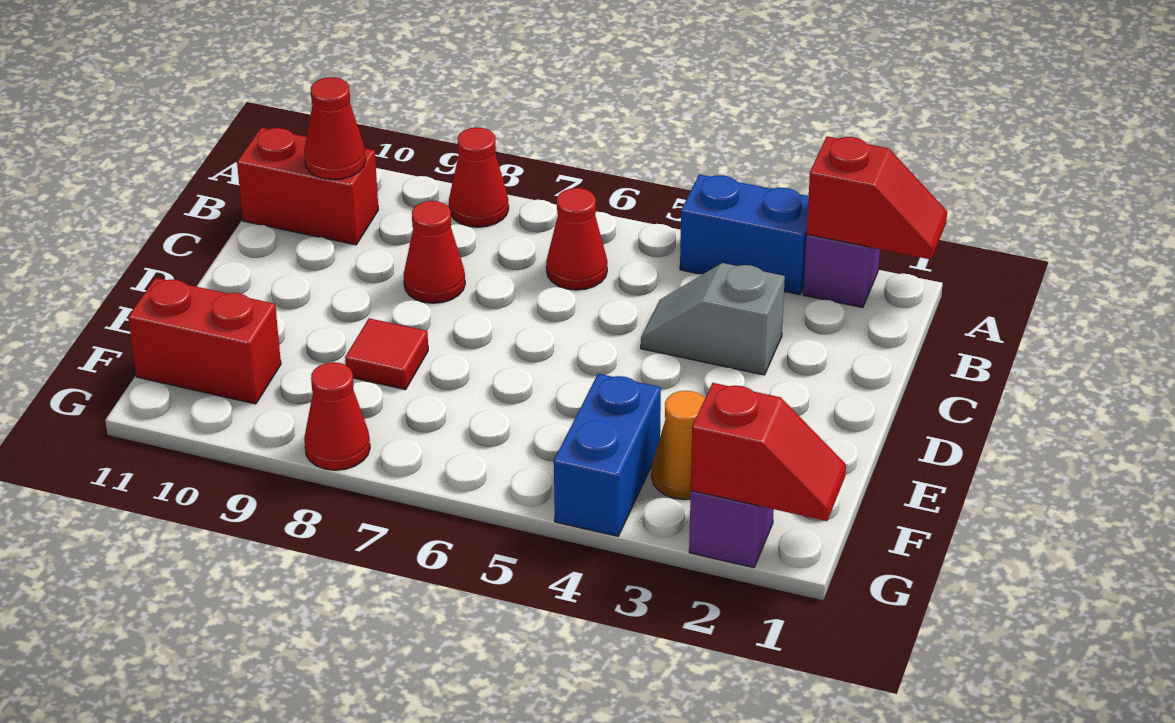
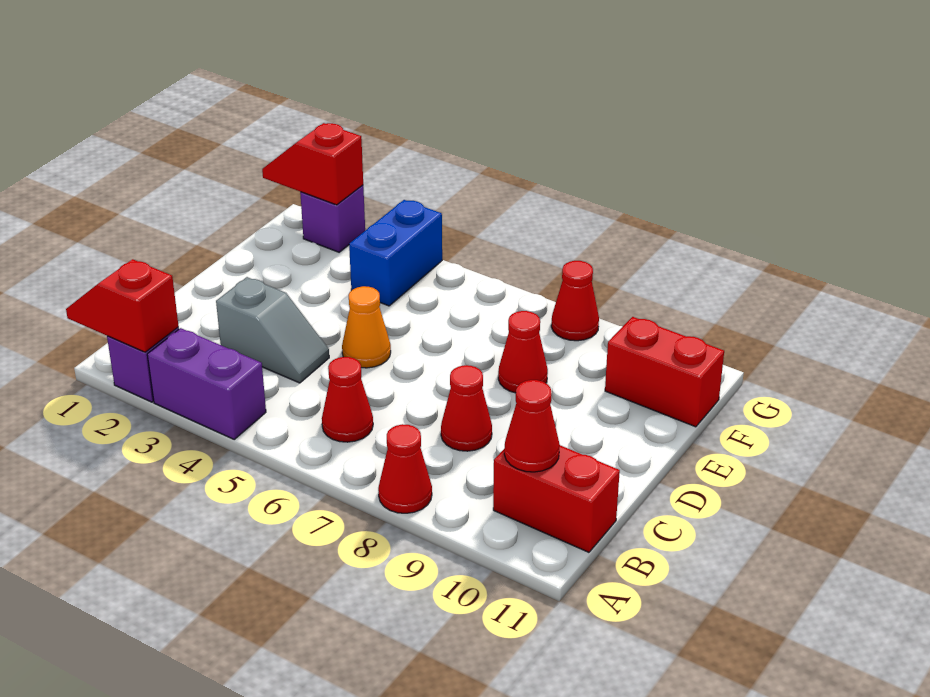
blue brick A3:A4 level 1 -> purple brick A3:A4 level 1
red tile E8 level 1 -> red cone E8 level 1
orange cone F3 level 1 -> orange cone D5 level 1

